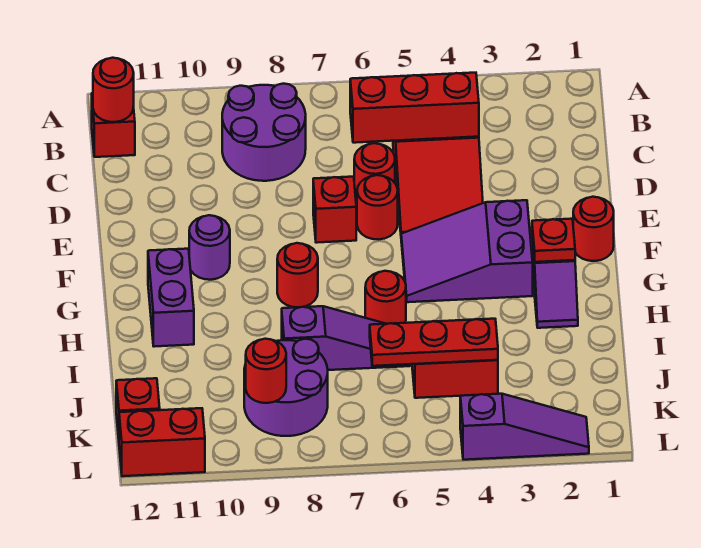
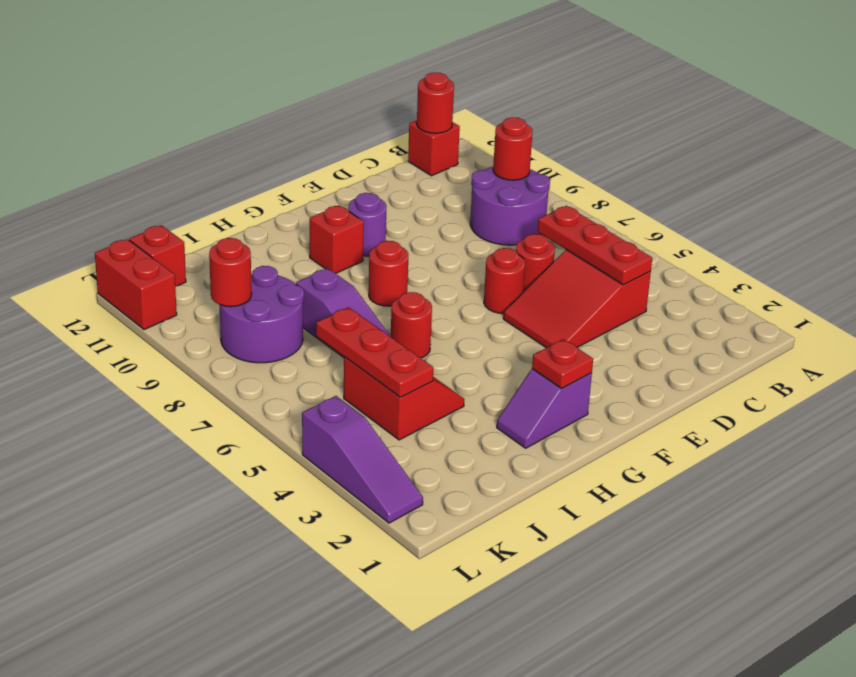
red brick C4:C6 level 2 -> red plate C4:C6 level 2
red brick E7 level 1 -> red brick G10 level 1
red round brick F1 level 1 -> red round brick B9 level 2
purple slope F3:G5 level 1 top 3 -> none
purple brick G11:H11 level 1 -> none

